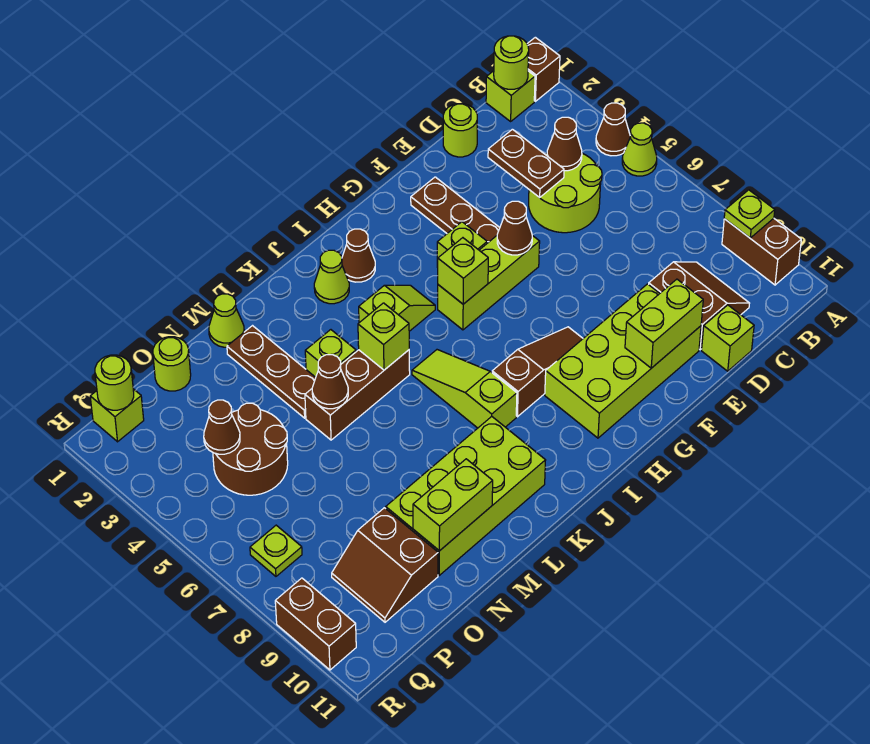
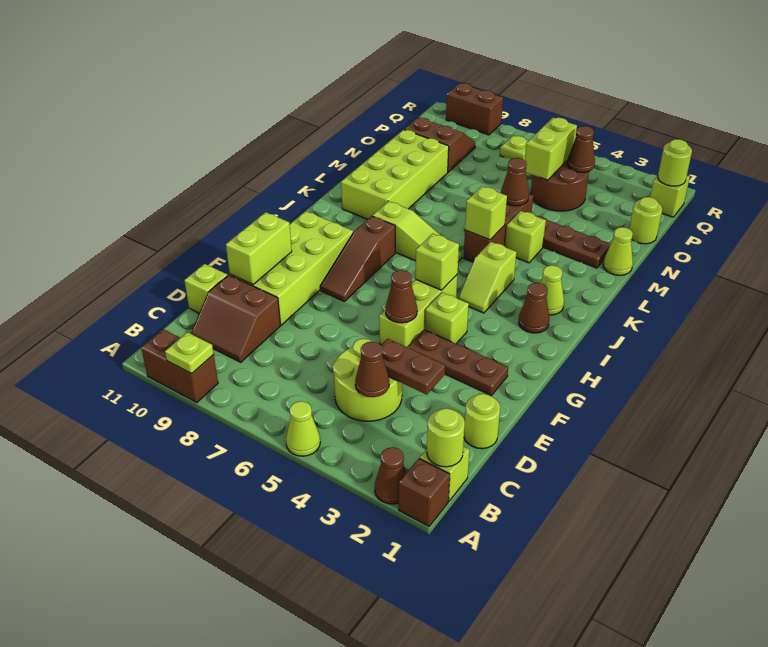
brown cone A4 level 1 -> brown cone A2 level 1
lime brick M10:N10 level 2 -> lime brick O5:P5 level 2

